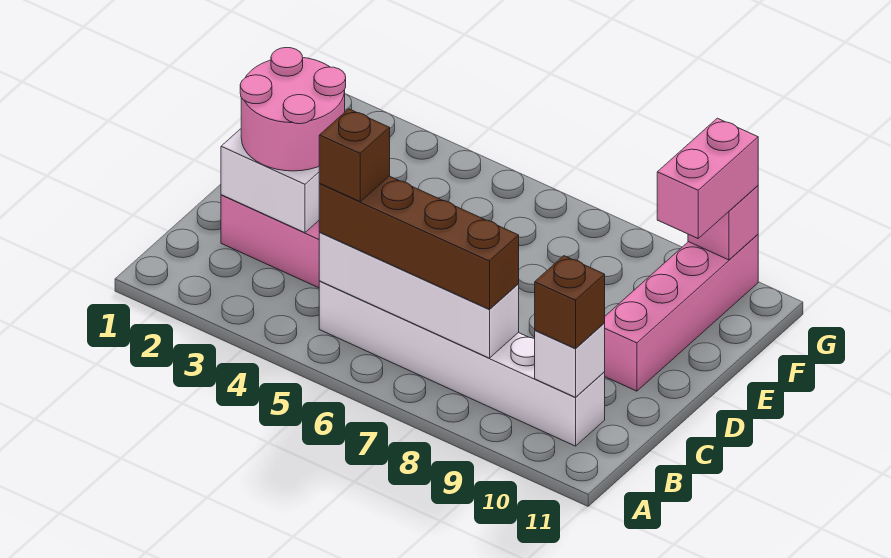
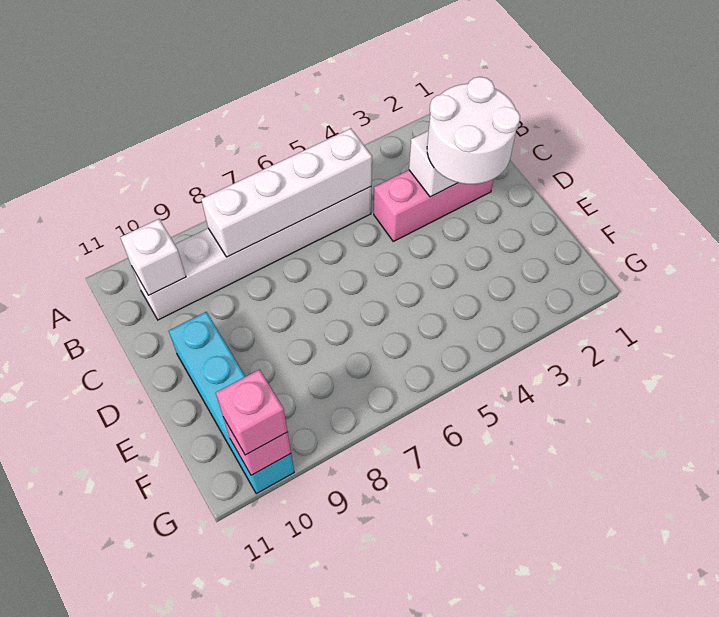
brown brick B5:B8 level 3 -> none
brown brick B5 level 4 -> none
brown brick B10 level 3 -> none
pink round brick C2:D3 level 3 -> white round brick C2:D3 level 3
pink brick D10:G10 level 1 -> cyan brick D10:G10 level 1
pink brick F10:G10 level 3 -> pink brick G10 level 3

